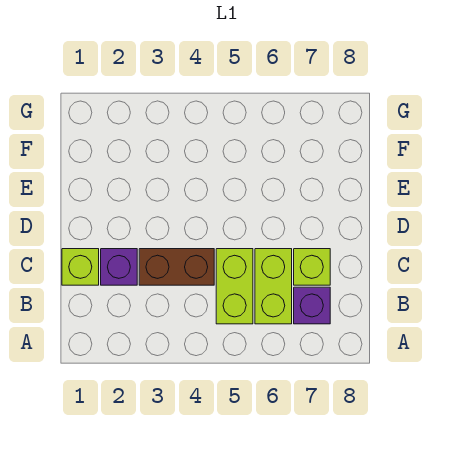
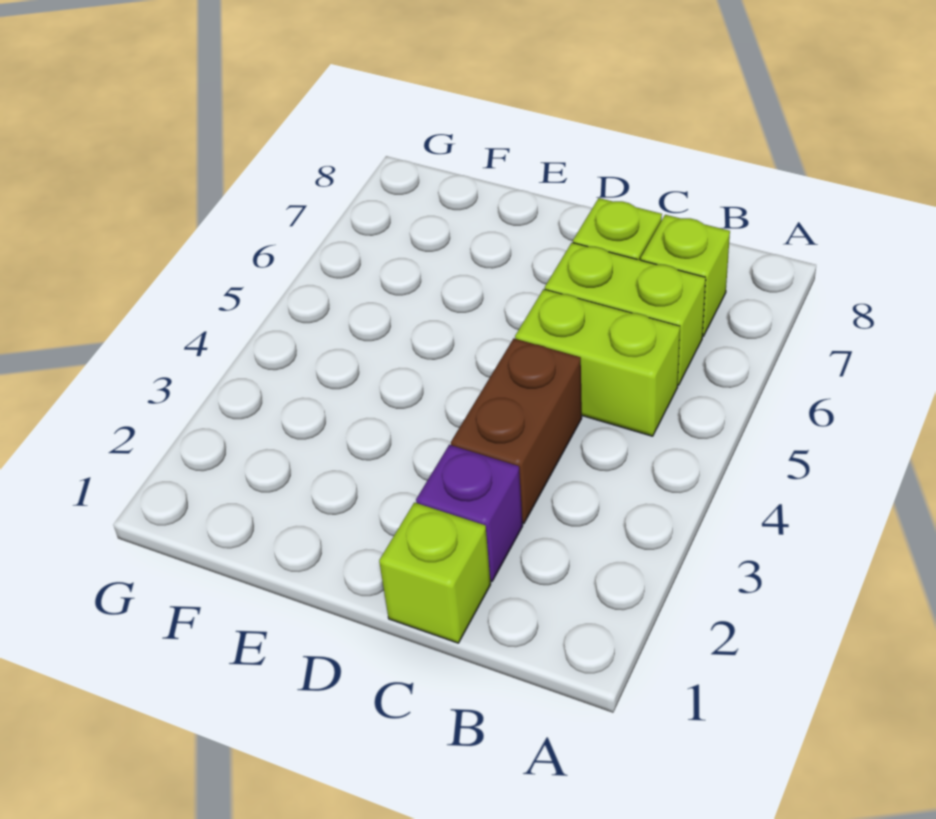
purple brick B7 level 1 -> lime brick B7 level 1

